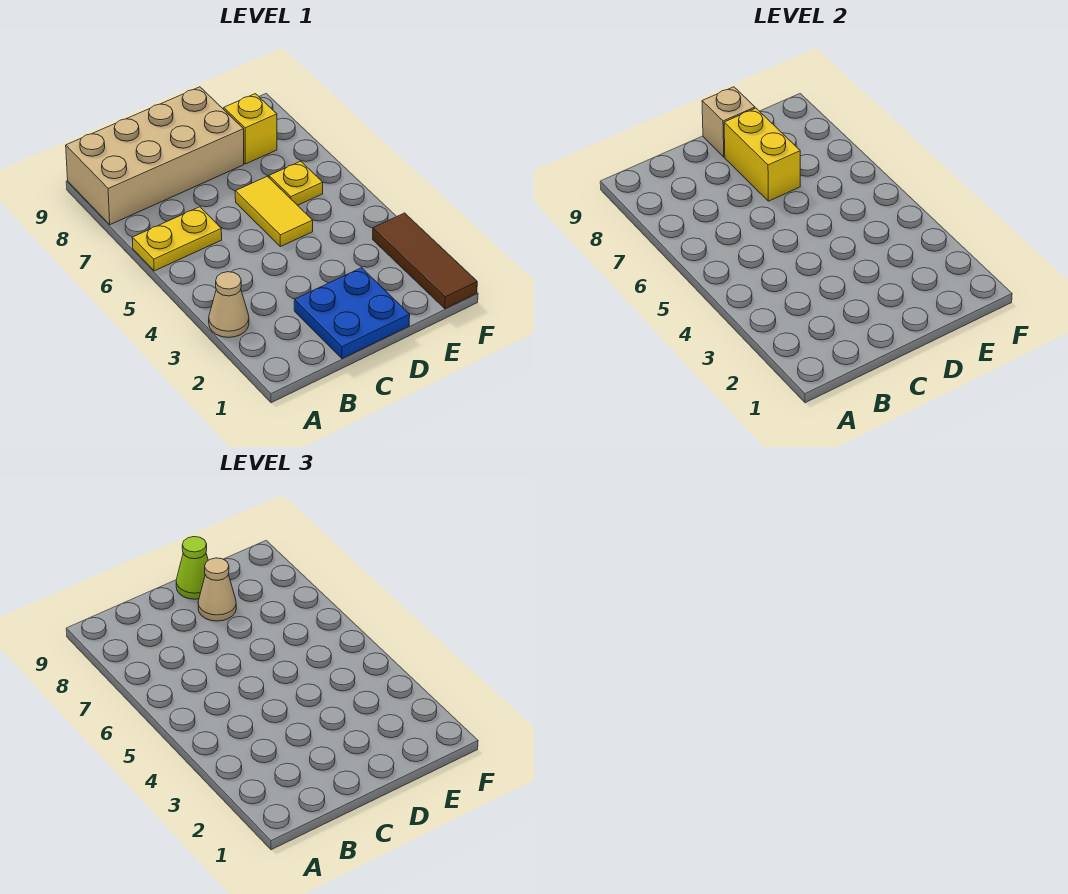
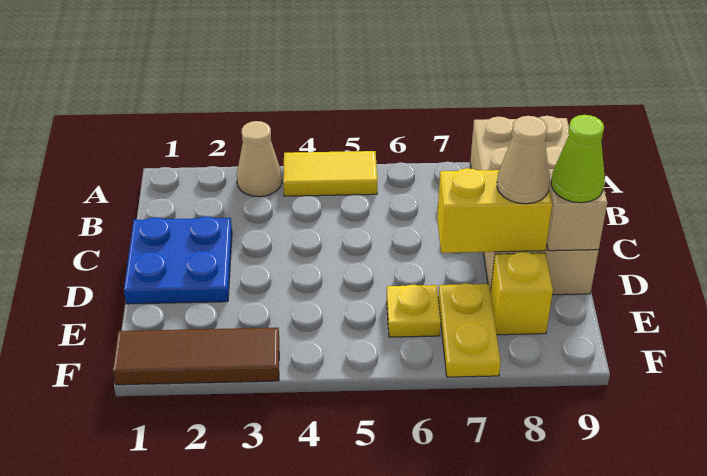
yellow plate A6:B6 level 1 -> yellow plate E7:F7 level 1
yellow tile D5:D6 level 1 -> yellow tile A4:A5 level 1

